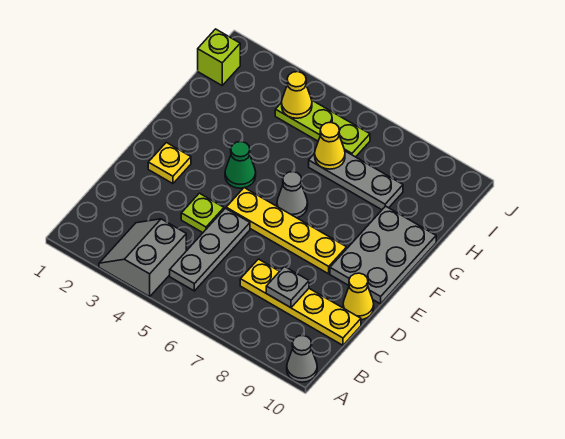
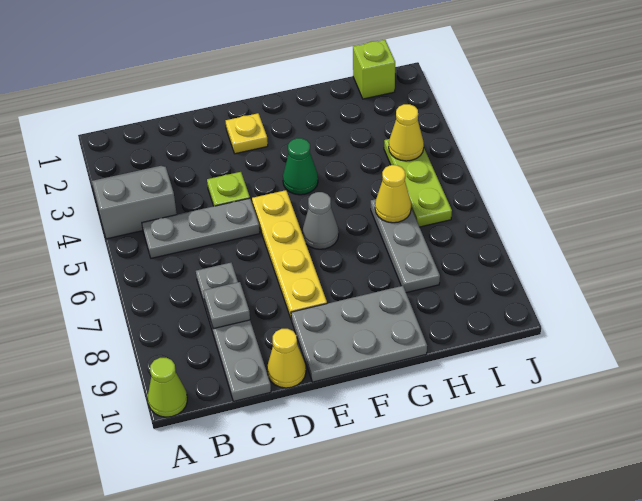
grey cone A10 level 1 -> lime cone A10 level 1
yellow plate C7:C10 level 1 -> grey plate C7:C10 level 1

